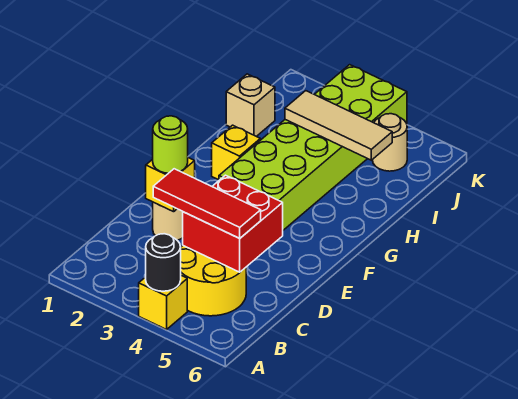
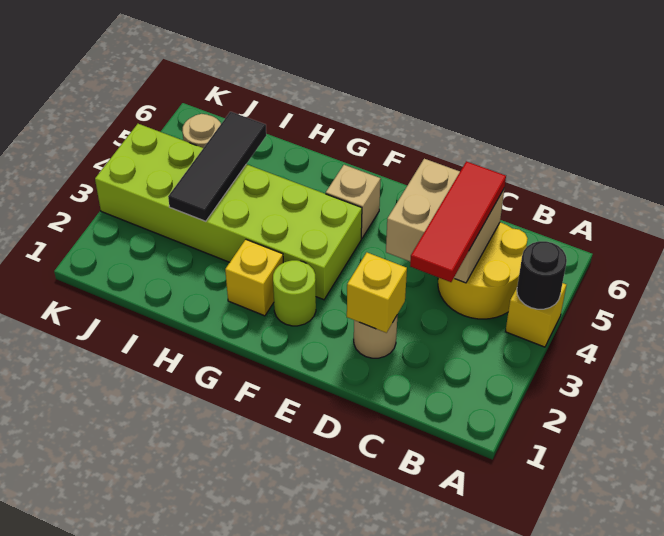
red brick C4:D5 level 2 -> tan brick C4:D5 level 2
lime round brick D2 level 3 -> lime round brick F2 level 1
tan brick I1 level 1 -> tan brick F5 level 1
tan tile I3:I5 level 2 -> black tile I3:I5 level 2

